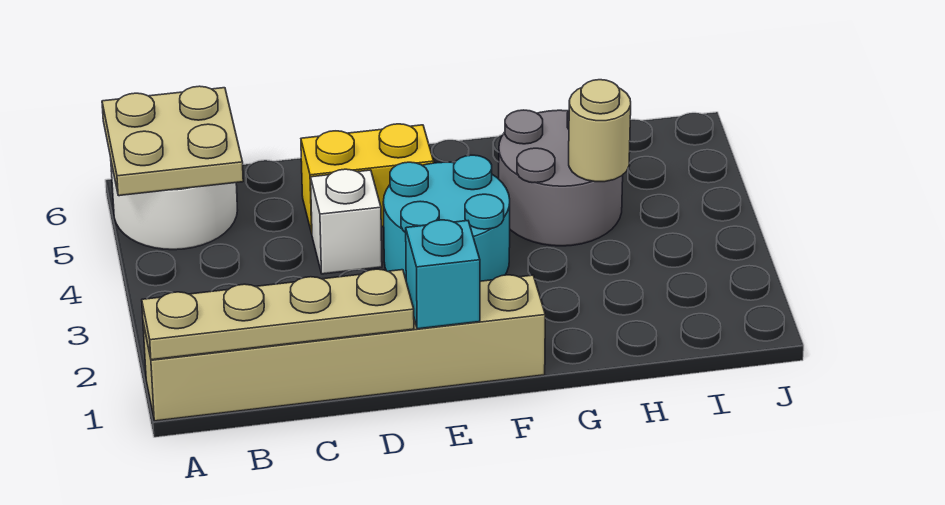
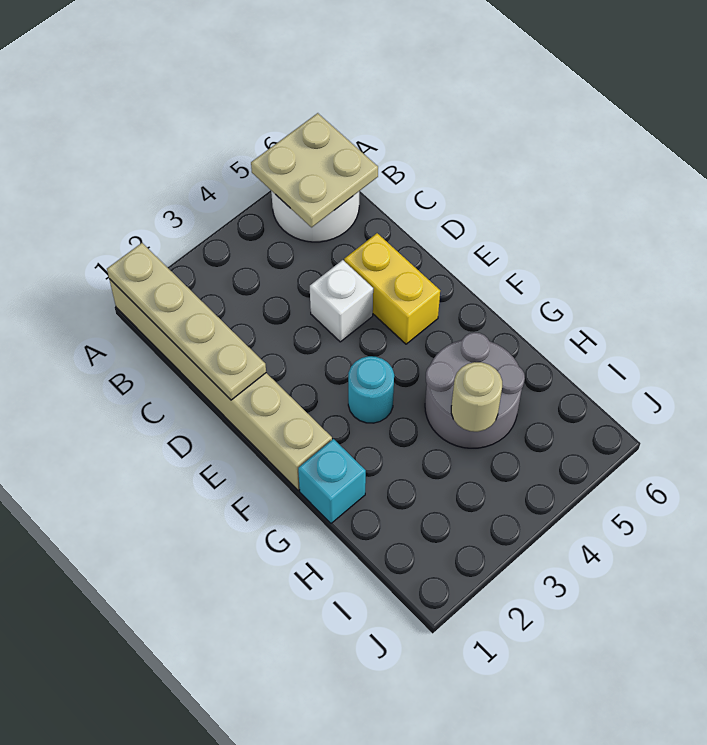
cyan brick E1 level 2 -> cyan brick G1 level 1
cyan round brick E3:F4 level 1 -> cyan round brick F3 level 1

